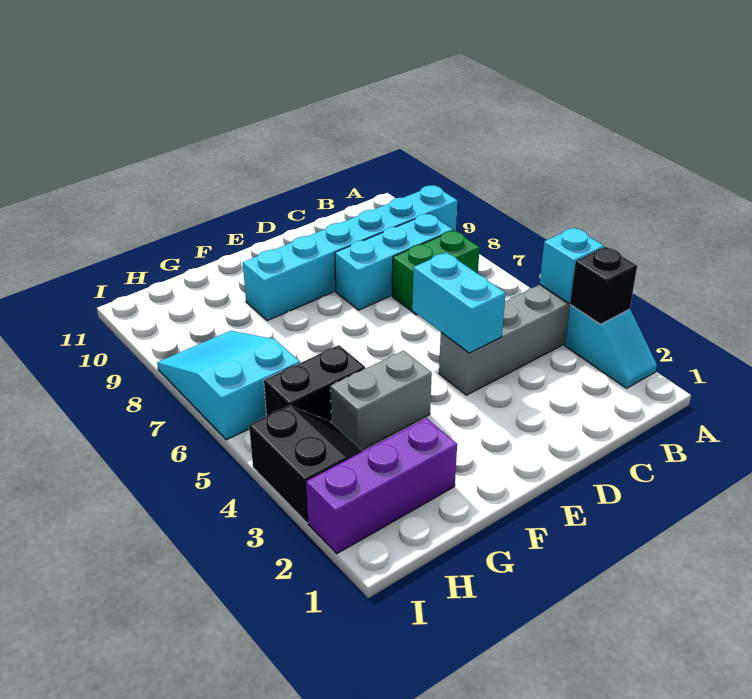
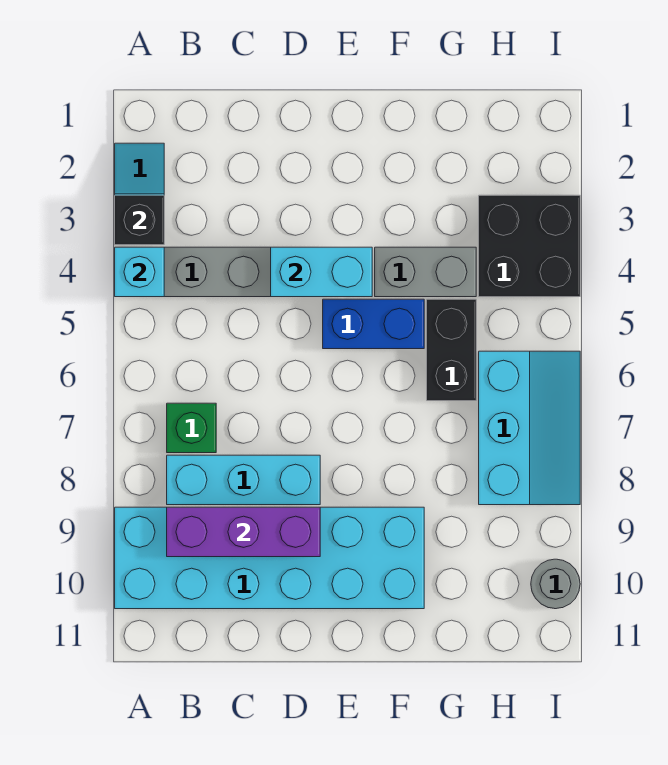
cyan brick A9:F9 level 1 -> cyan brick A9:F10 level 1
green brick B7:C7 level 1 -> green brick B7 level 1
cyan brick D4:D5 level 2 -> cyan brick D4:E4 level 2
none -> blue brick E5:F5 level 1
purple brick G2:I2 level 1 -> purple brick B9:D9 level 2
black brick G5:H5 level 1 -> black brick G5:G6 level 1
black slope H3:I4 level 1 top I -> black brick H3:I4 level 1
cyan slope H6:I8 level 1 top 6 -> cyan slope H6:I8 level 1 top H
none -> grey round brick I10 level 1

